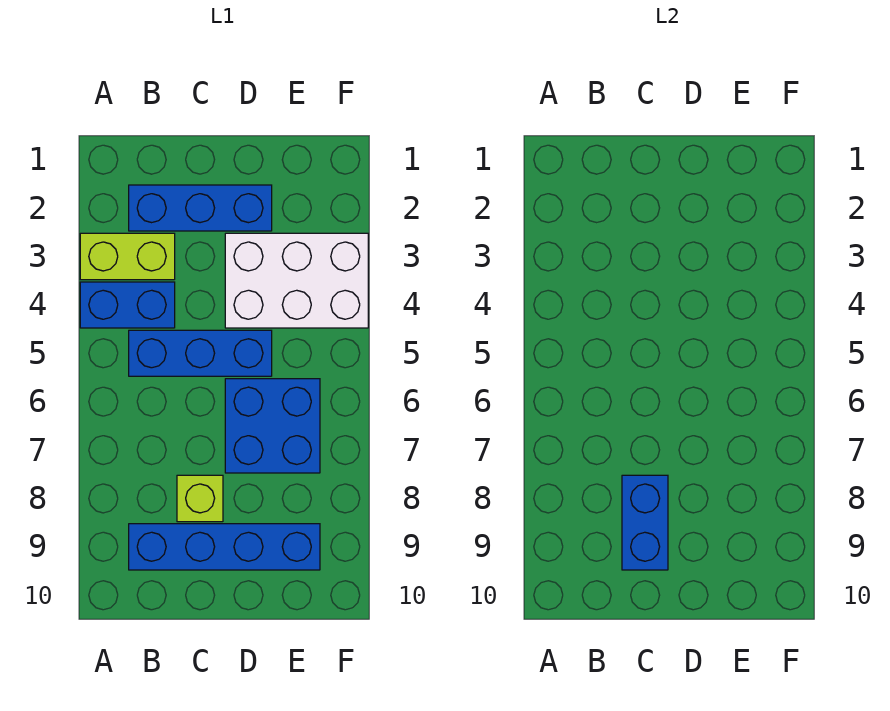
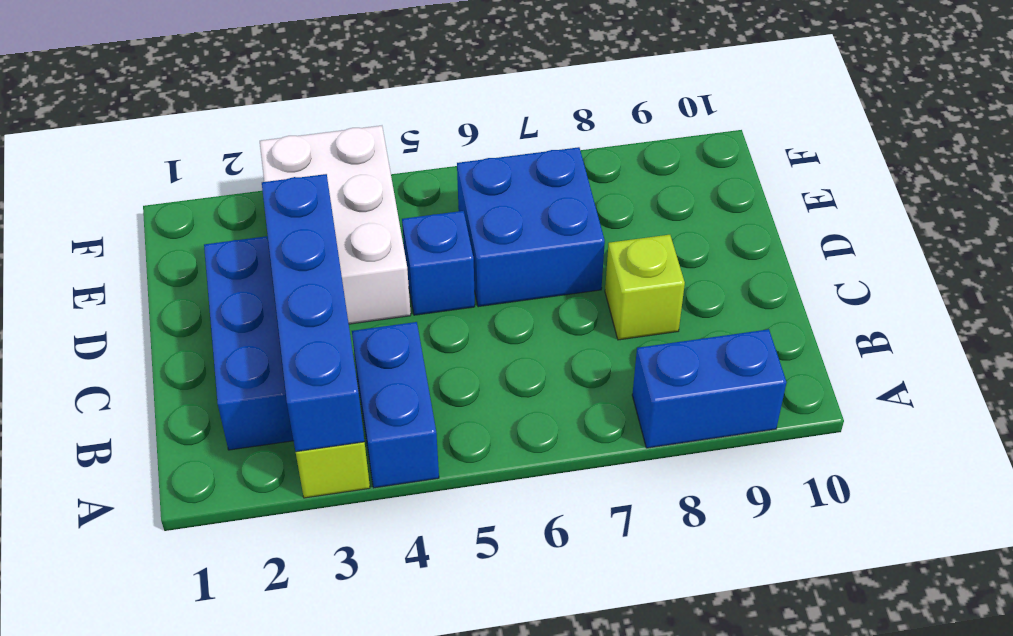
blue brick B5:D5 level 1 -> blue brick D5 level 1
blue brick B9:E9 level 1 -> blue brick A3:D3 level 2
blue brick C8:C9 level 2 -> blue brick A8:A9 level 1

